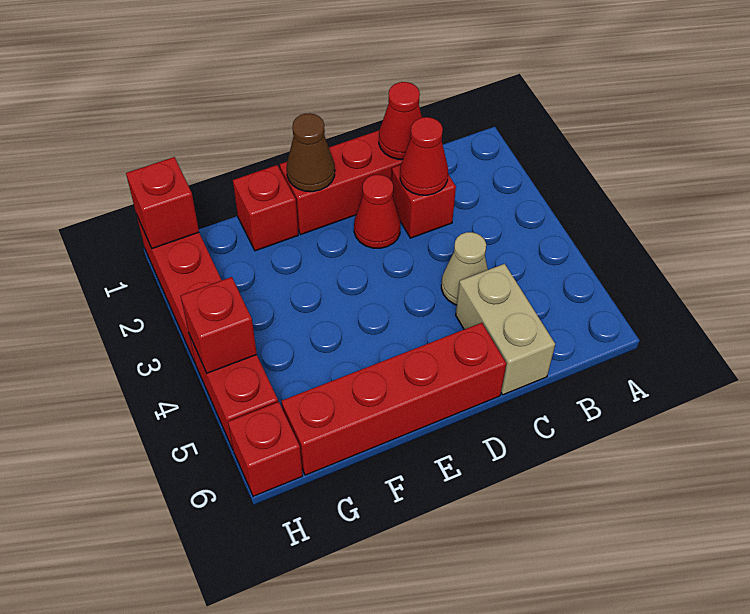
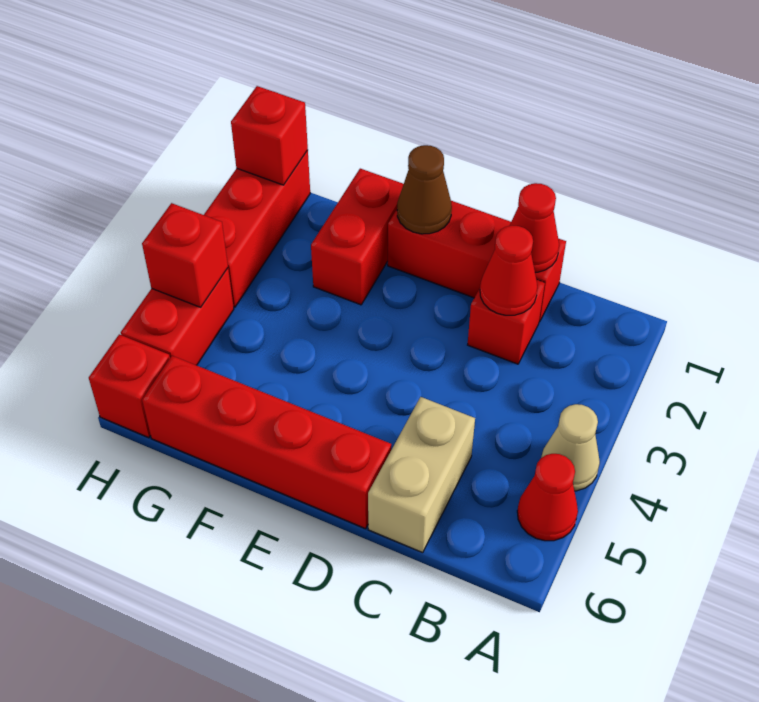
tan cone C4 level 1 -> tan cone A4 level 1
red cone D2 level 1 -> red cone A5 level 1
red brick F1 level 1 -> red brick F1:F2 level 1

